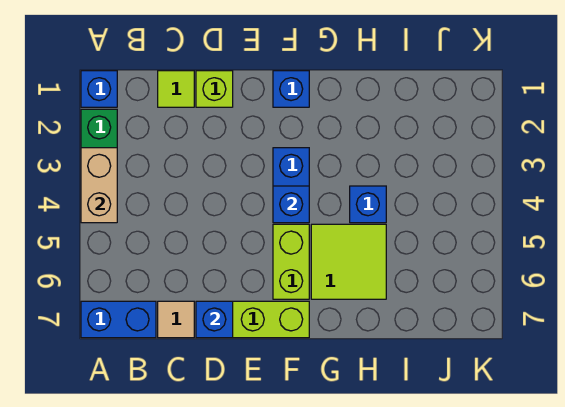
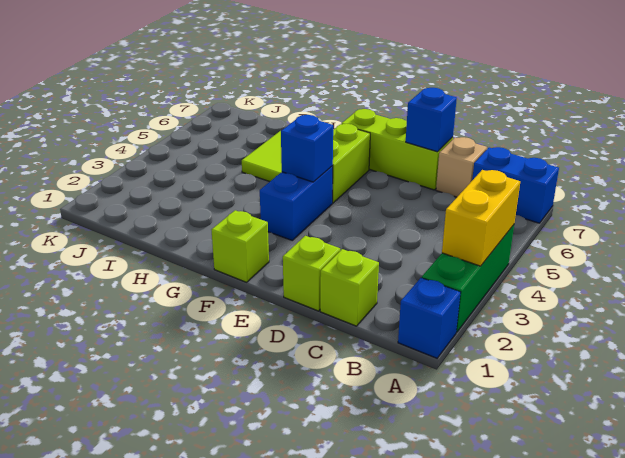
tan brick A3:A4 level 2 -> yellow brick A3:A4 level 2
lime tile C1 level 1 -> lime brick C1 level 1
tan tile C7 level 1 -> tan brick C7 level 1
blue brick F1 level 1 -> lime brick F1 level 1
blue brick H4 level 1 -> none

